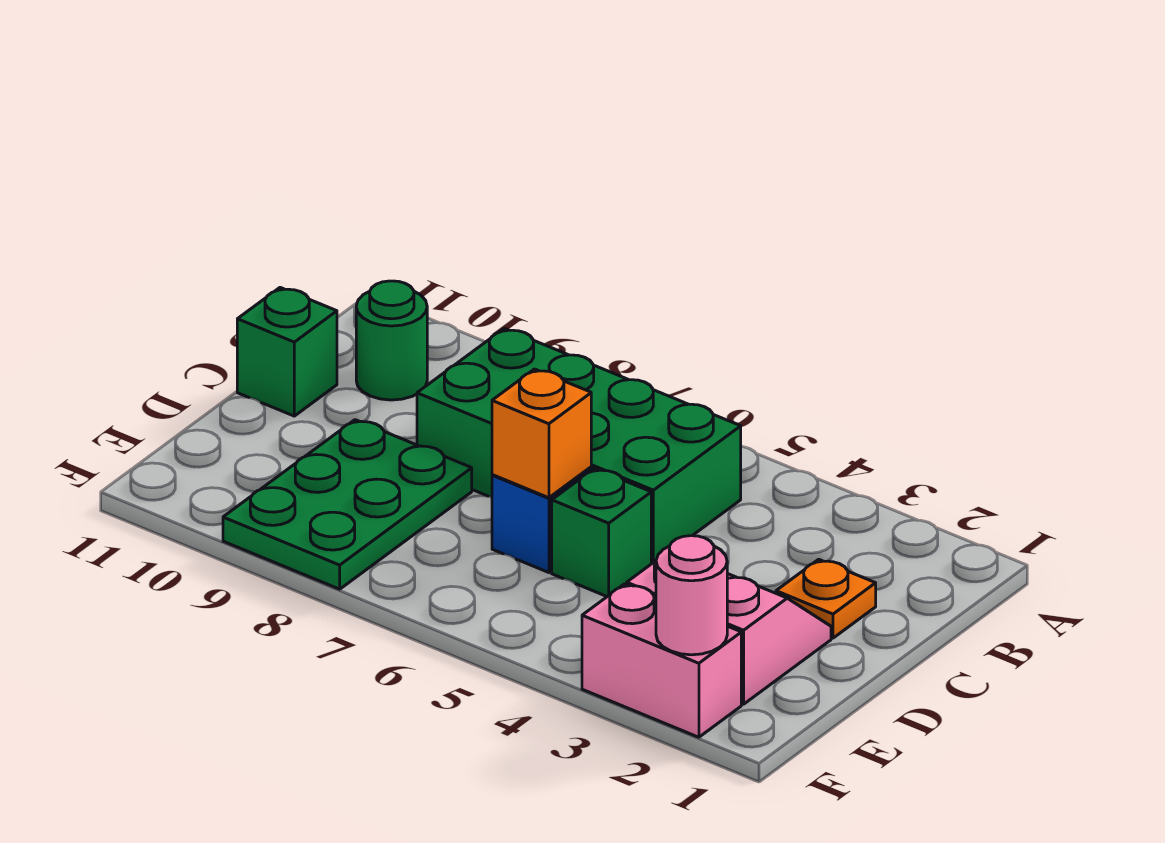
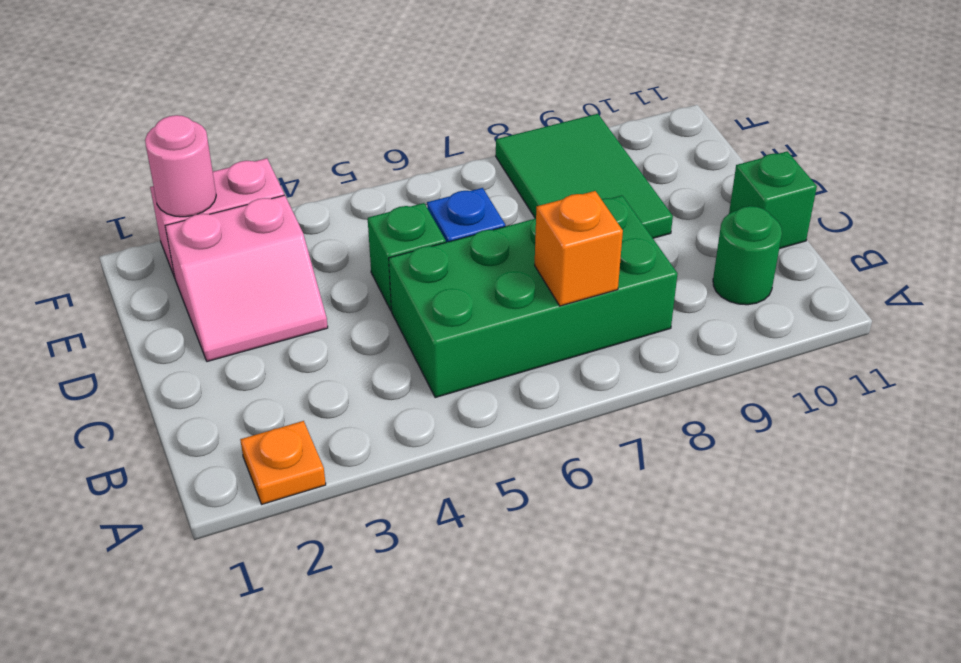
orange plate C2 level 1 -> orange plate A2 level 1
orange brick D6 level 2 -> orange brick B7 level 2
green plate D8:F9 level 1 -> green tile D8:F9 level 1

